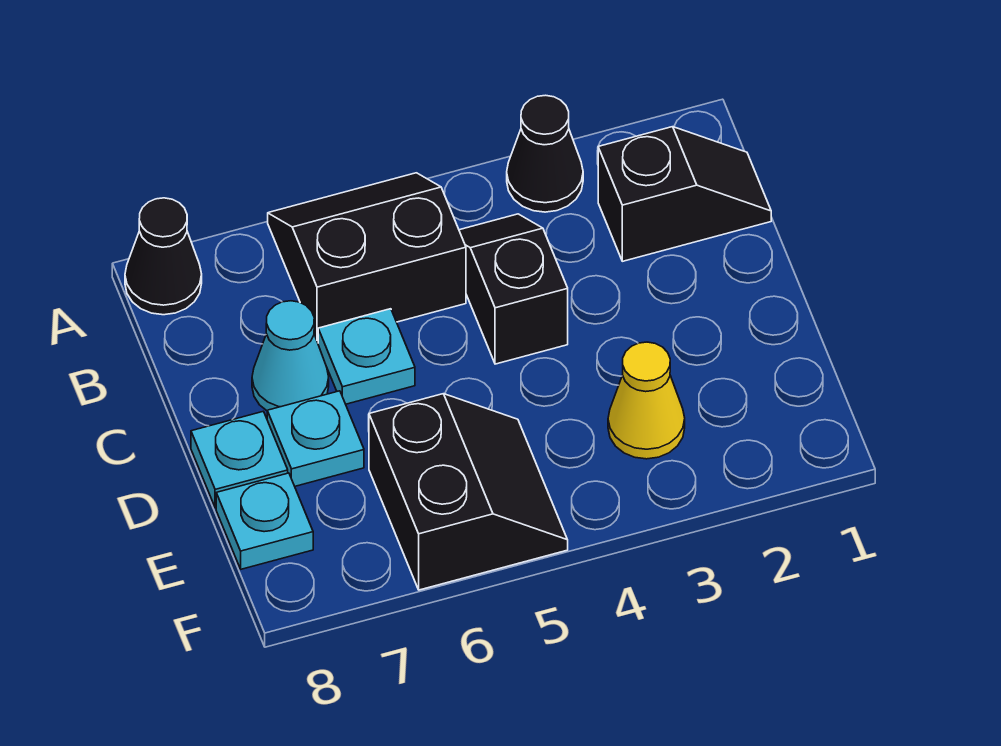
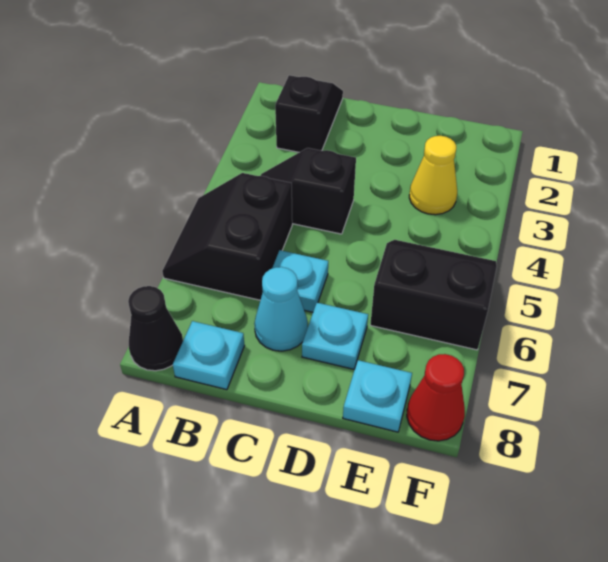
black cone A3 level 1 -> none
cyan plate D8 level 1 -> cyan plate B8 level 1
none -> red cone F8 level 1

